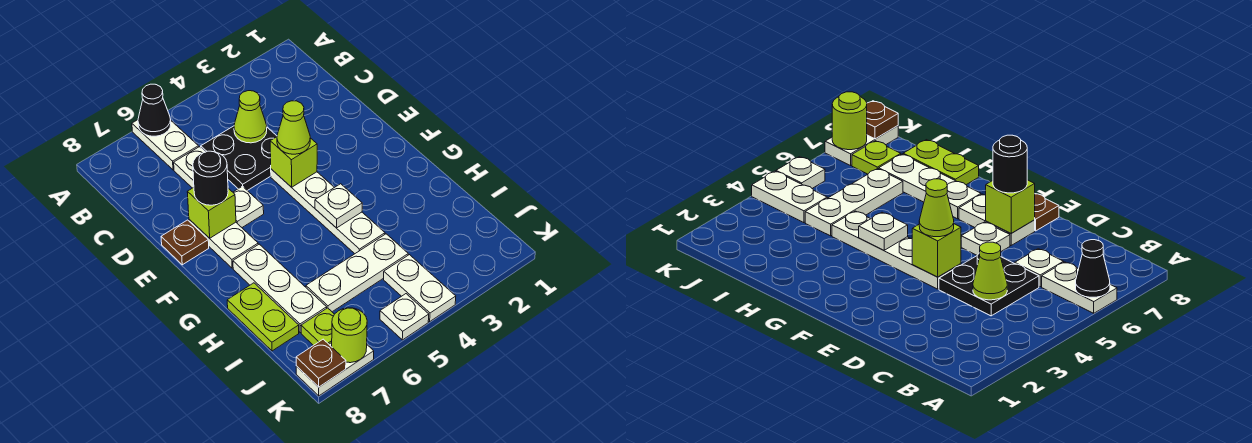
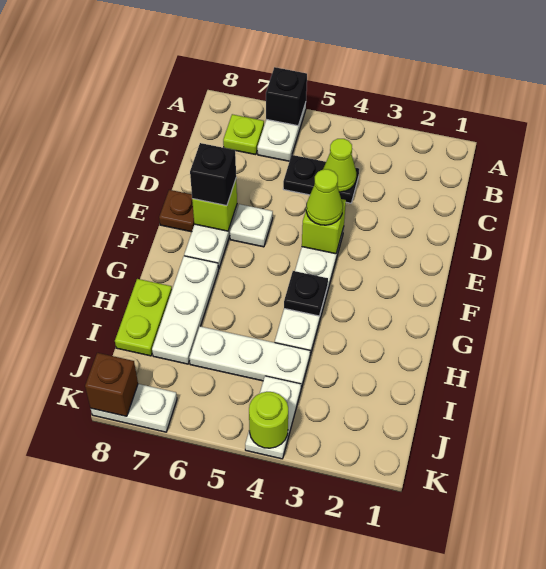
black cone A6 level 2 -> black brick A6 level 2
black plate C4:D5 level 1 -> black plate C4:C5 level 1
white plate C6 level 1 -> none
black round brick E7 level 3 -> black brick E7 level 3
white plate G4 level 2 -> black plate G4 level 2
lime plate J7 level 1 -> lime plate B7 level 1
white plate K5 level 1 -> none
lime round brick K7 level 2 -> lime round brick K4 level 2
brown plate K8 level 2 -> brown brick K8 level 2

